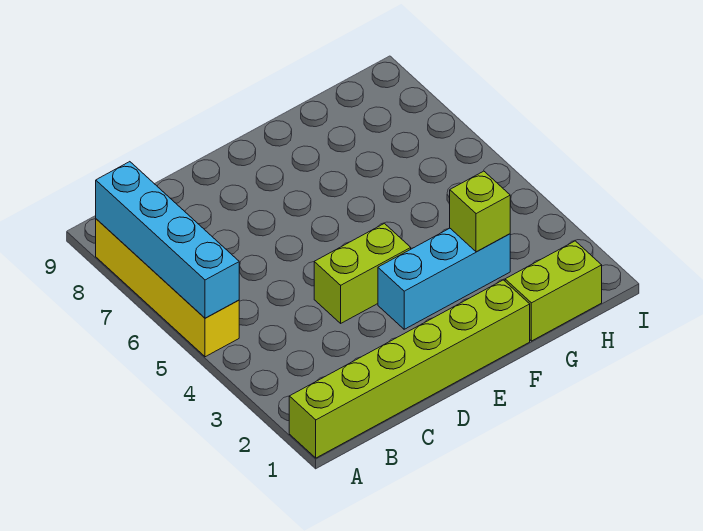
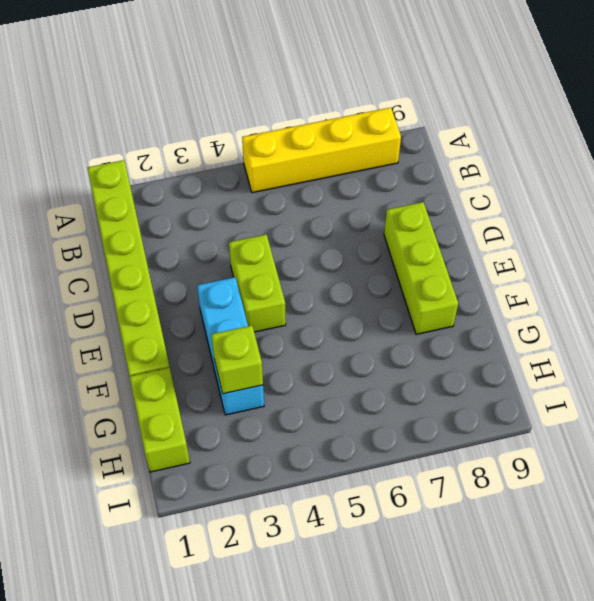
cyan brick A5:A8 level 2 -> none
none -> lime brick D8:F8 level 1

